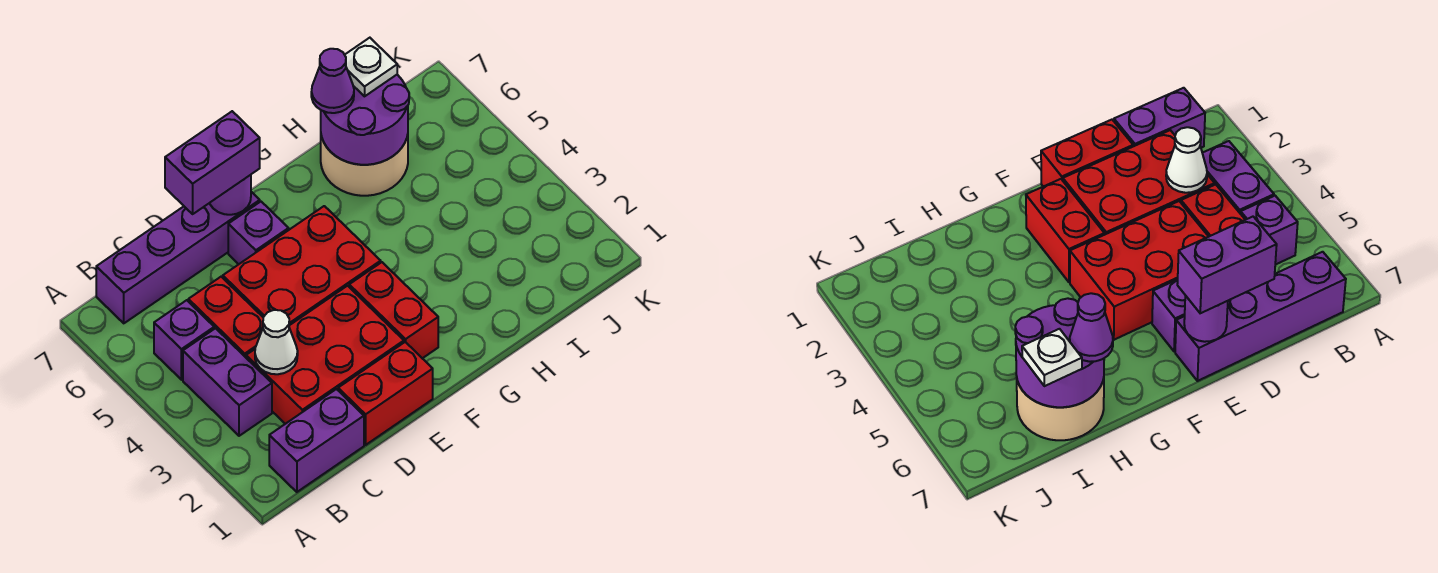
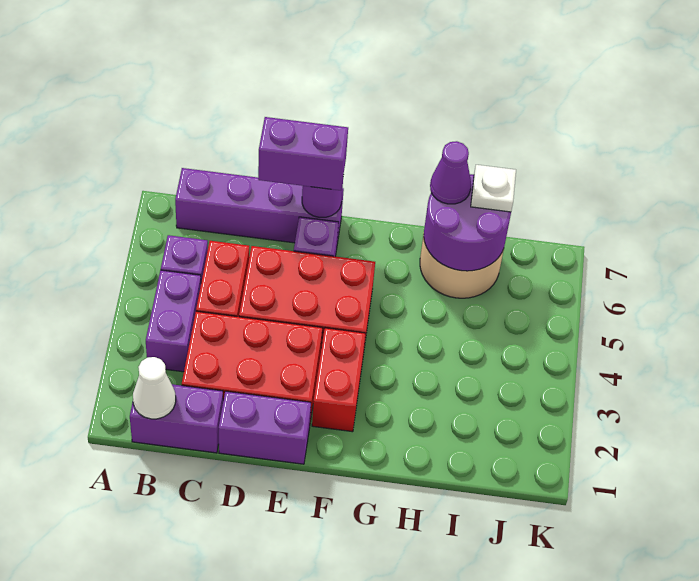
white cone C3 level 2 -> white cone B1 level 2
red brick D1:E1 level 1 -> purple brick D1:E1 level 1

